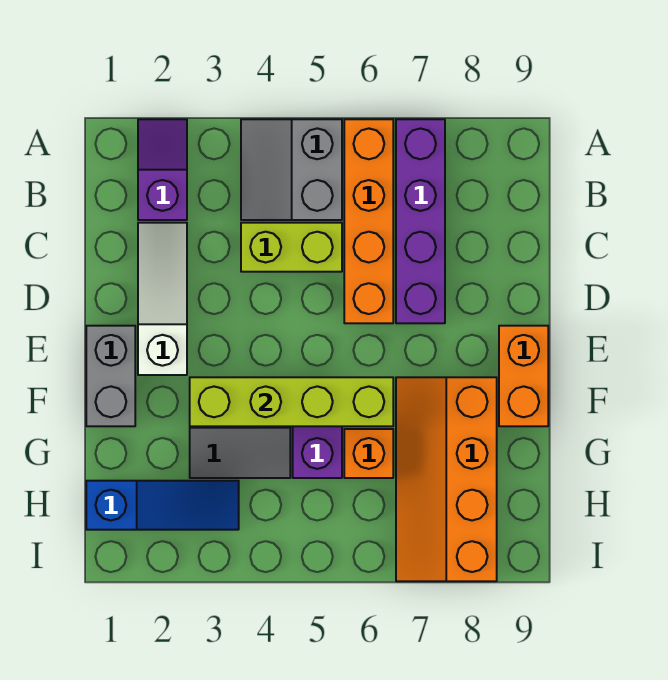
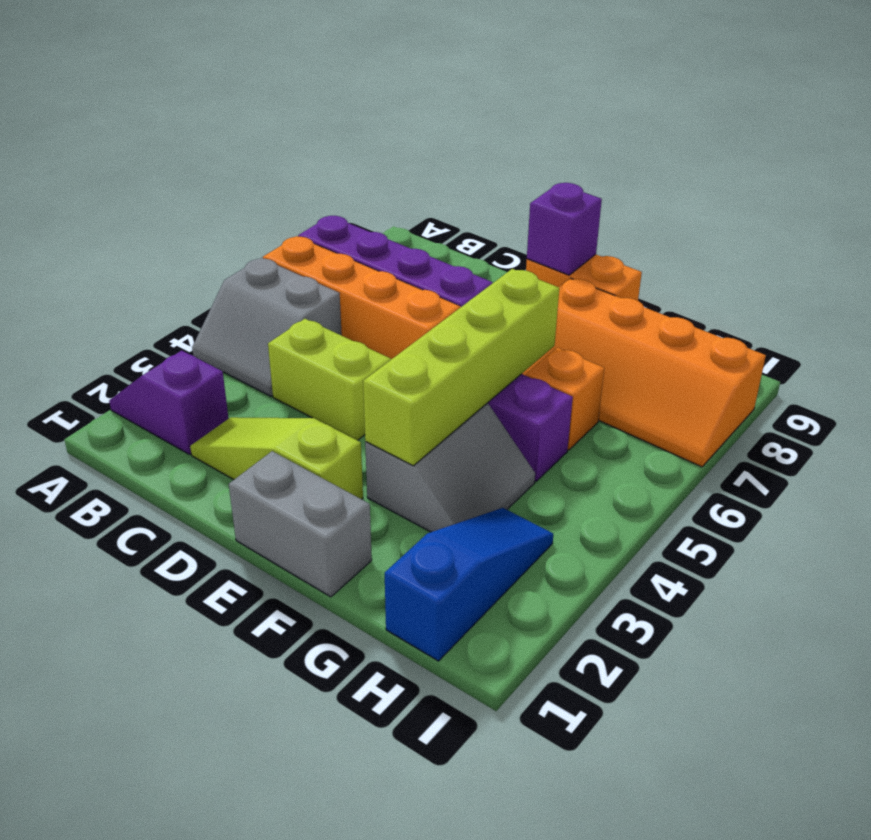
white slope C2:E2 level 1 top E -> lime slope C2:E2 level 1 top E
lime brick C4:C5 level 1 -> lime brick C4:D4 level 1
none -> purple brick E9 level 2

